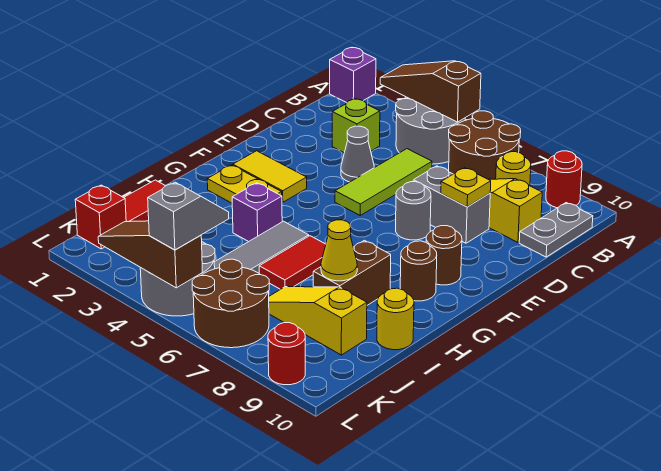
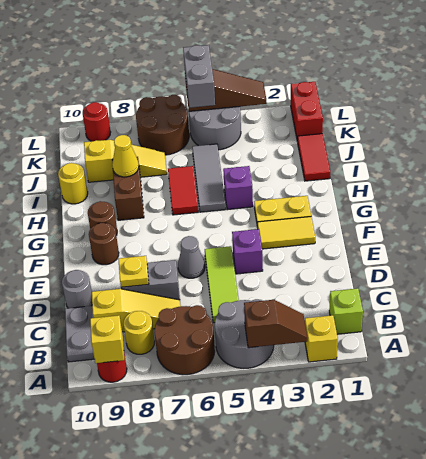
purple brick A1 level 1 -> purple brick E4 level 1
none -> yellow brick A2 level 1
brown slope A3:A5 level 2 top 5 -> brown slope A3:A4 level 2 top 4
none -> yellow brick A9 level 2
lime brick C3 level 1 -> lime brick B1 level 1
grey cone D4 level 1 -> grey cone E6 level 1
grey round brick E7 level 1 -> grey round brick D10 level 1
red brick K1 level 1 -> red brick K1:L1 level 1
grey slope K5:L5 level 3 top L -> grey brick K5:L5 level 3

